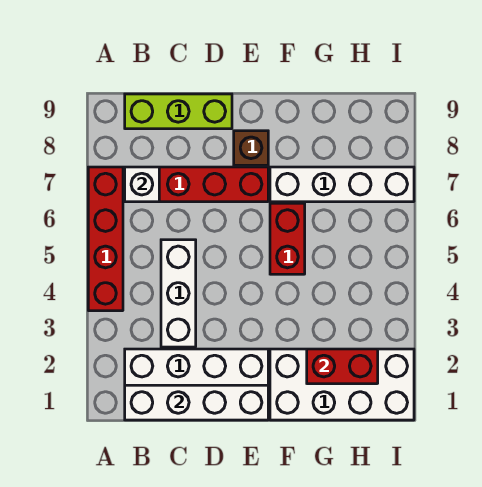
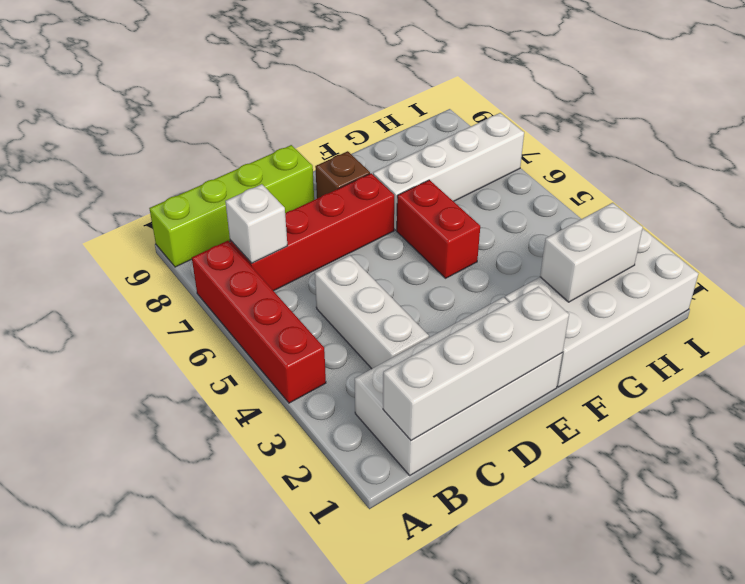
lime brick B9:D9 level 1 -> lime brick A9:D9 level 1
red brick G2:H2 level 2 -> white brick G2:H2 level 2

